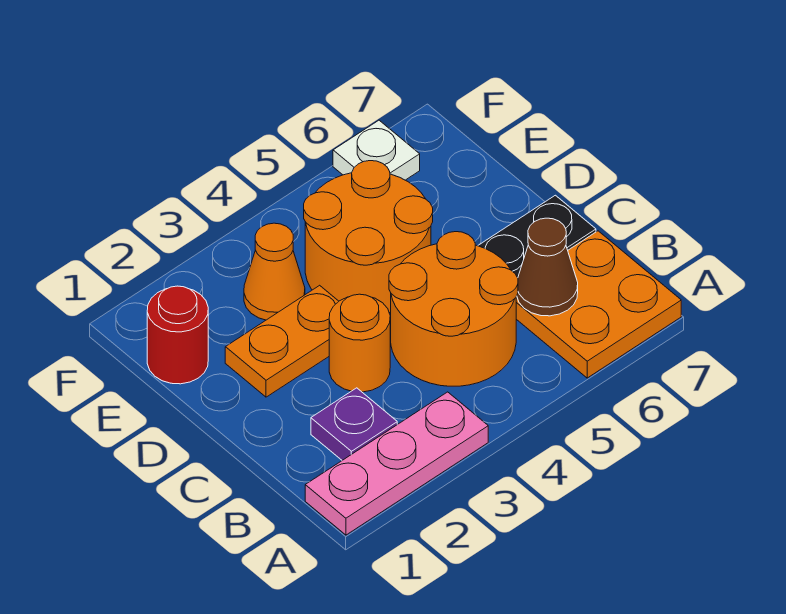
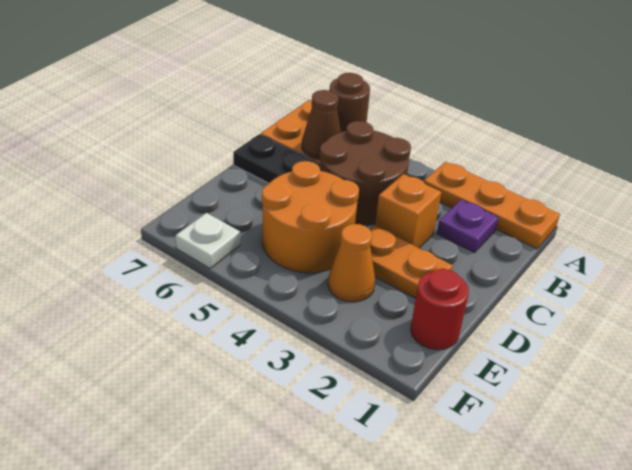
pink plate A1:A3 level 1 -> orange plate A1:A3 level 1
none -> brown round brick A6 level 2
orange round brick B4:C5 level 1 -> brown round brick B4:C5 level 1
orange round brick C3 level 1 -> orange brick C3 level 1

